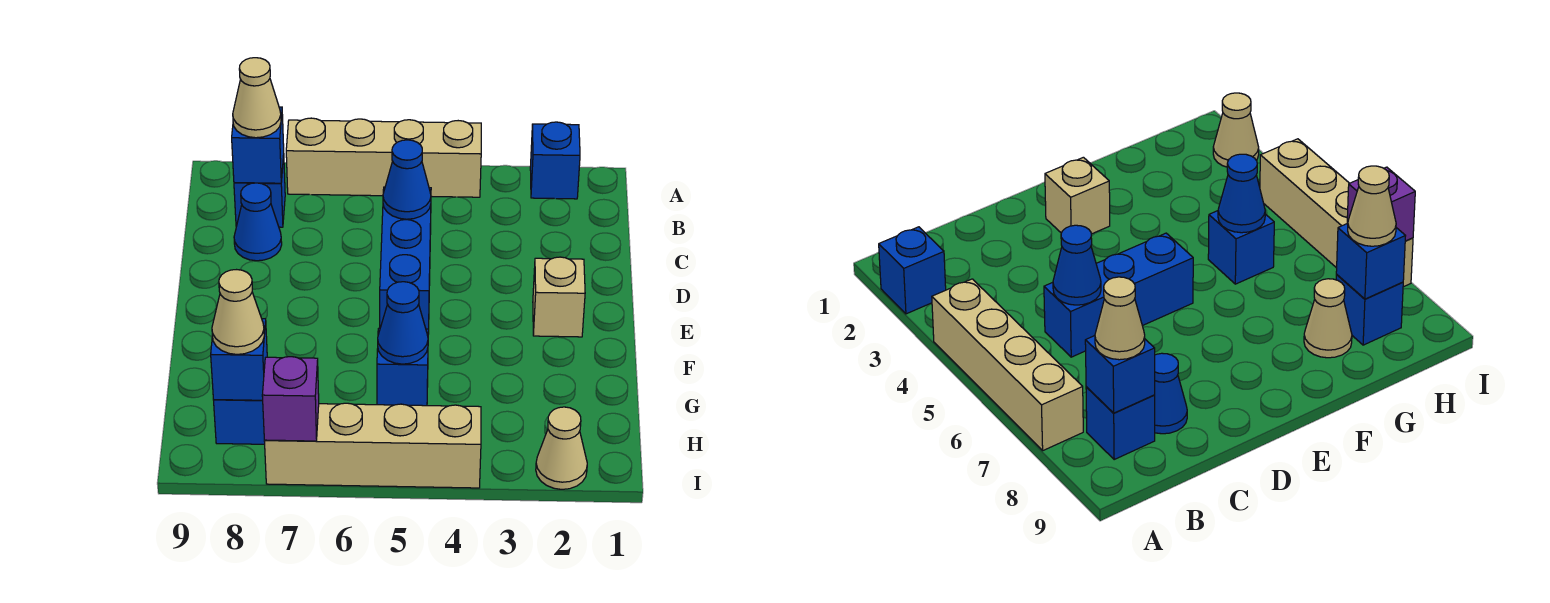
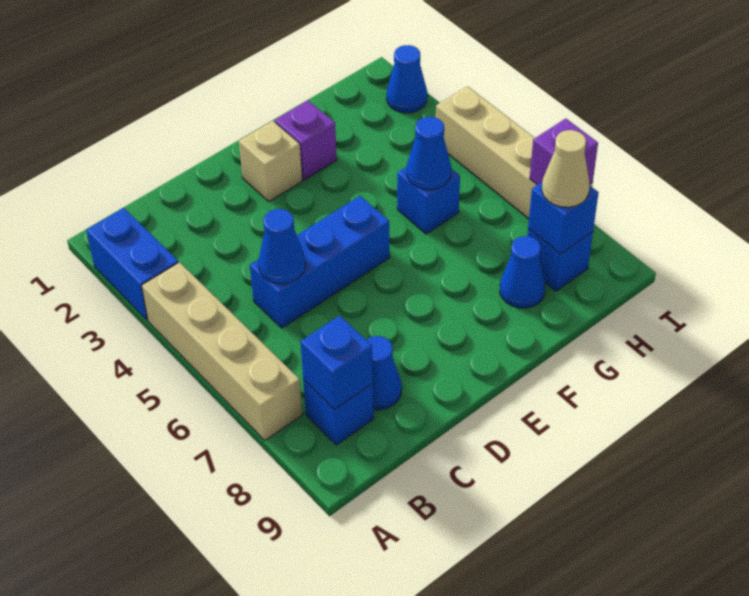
blue brick A2 level 1 -> blue brick A2:A3 level 1
tan cone B8 level 3 -> none
none -> purple brick F2 level 1
tan cone G8 level 1 -> blue cone G8 level 1
tan cone I2 level 1 -> blue cone I2 level 1

